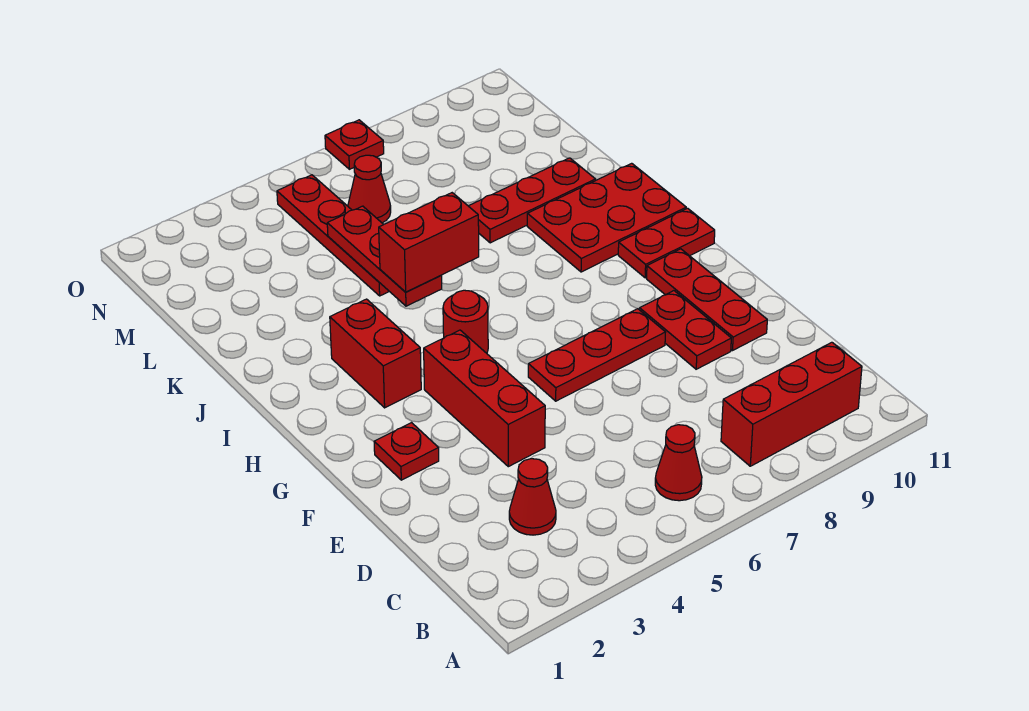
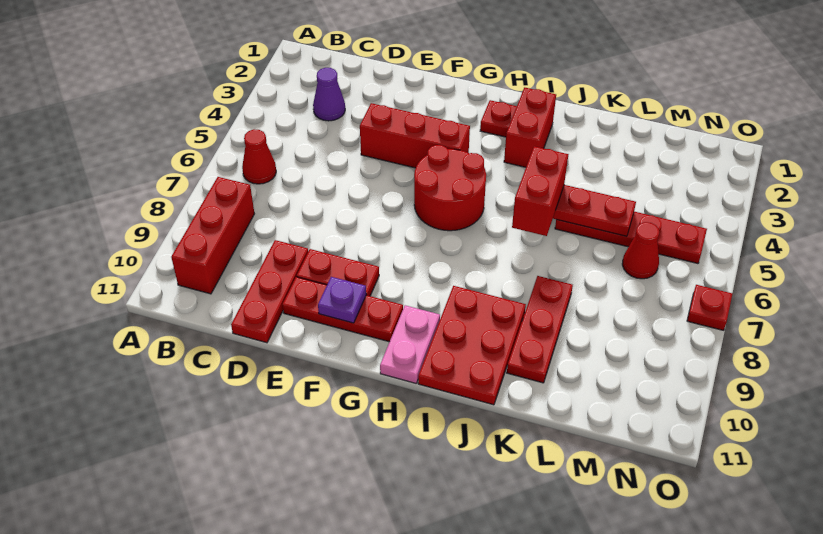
red cone C3 level 1 -> purple cone C3 level 1
red plate F2 level 1 -> red plate H2 level 1
red plate F6:F8 level 1 -> red plate D9:D11 level 1
none -> purple plate F10 level 2
red brick H3:I3 level 1 -> red brick I2:I3 level 1
red round brick H5 level 1 -> red round brick G5:H6 level 1
red plate H10:H11 level 1 -> pink plate H10:H11 level 1

